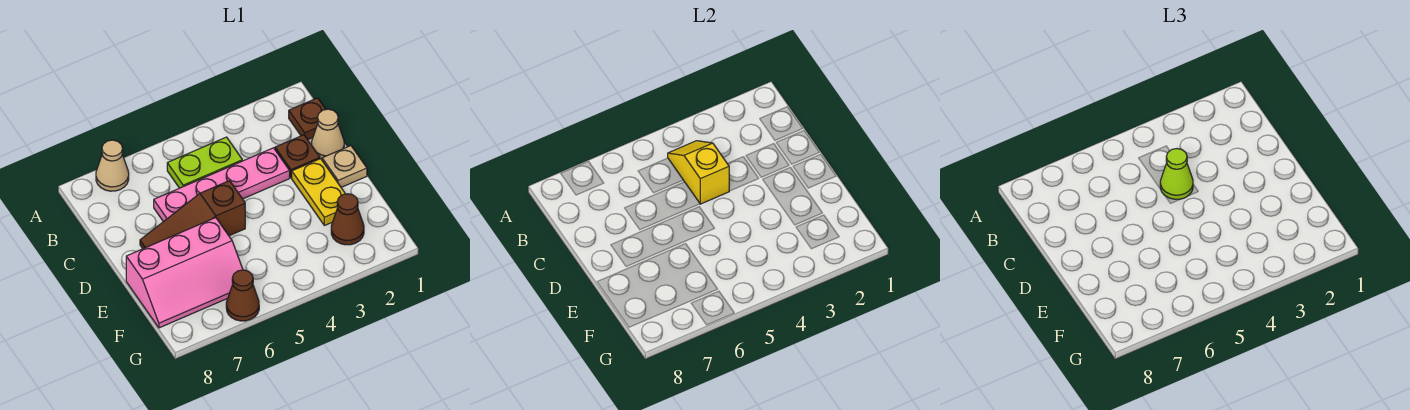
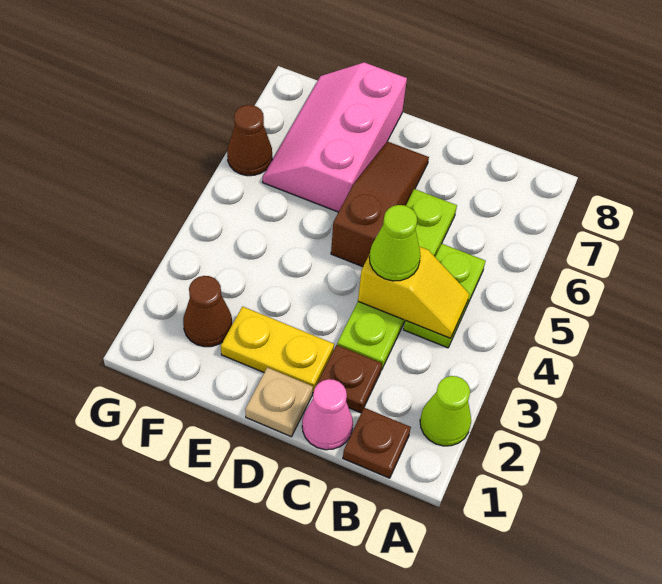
none -> lime cone A2 level 1
tan cone A7 level 1 -> none
tan cone C1 level 1 -> pink cone C1 level 1
pink plate C3:C6 level 1 -> lime plate C3:C6 level 1

